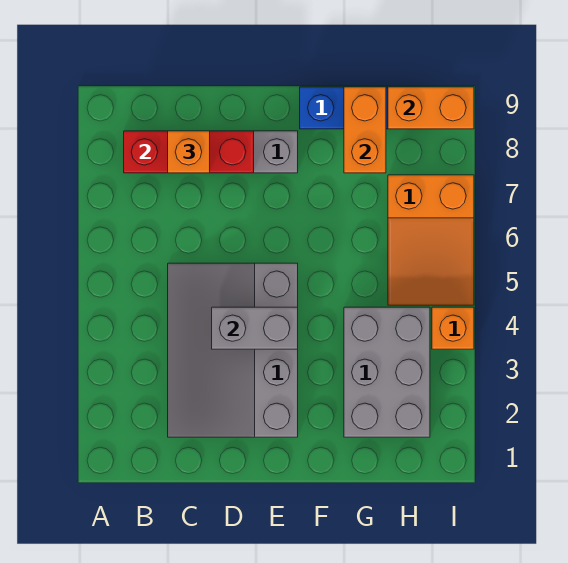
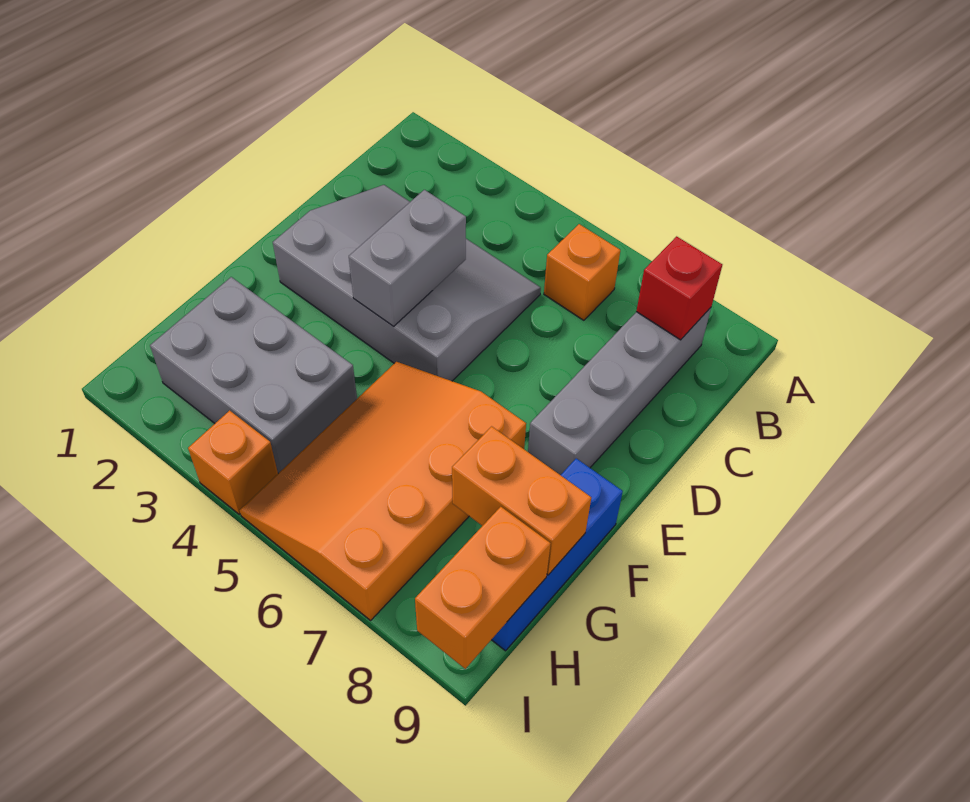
red brick B8:D8 level 2 -> red brick B8 level 2
orange brick C8 level 3 -> orange brick B6 level 1
orange slope H5:I7 level 1 top 7 -> orange slope F5:I7 level 1 top 7

